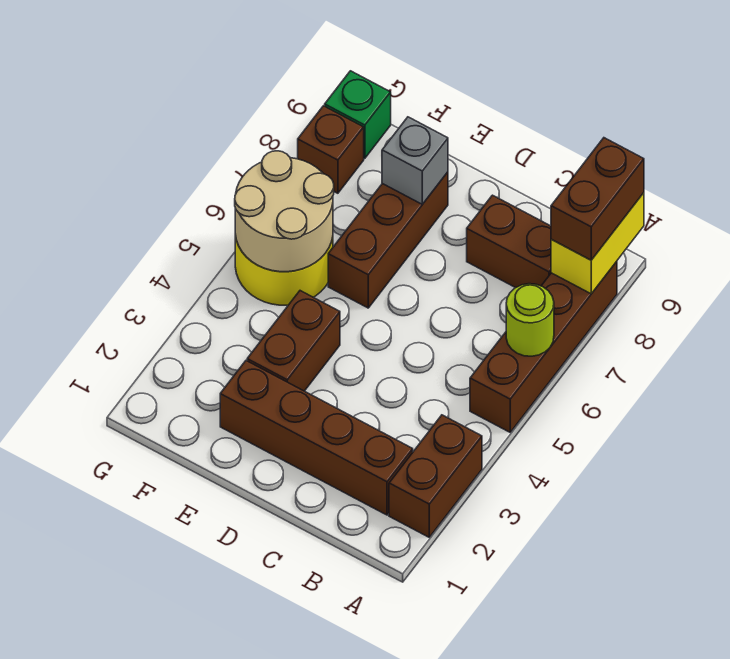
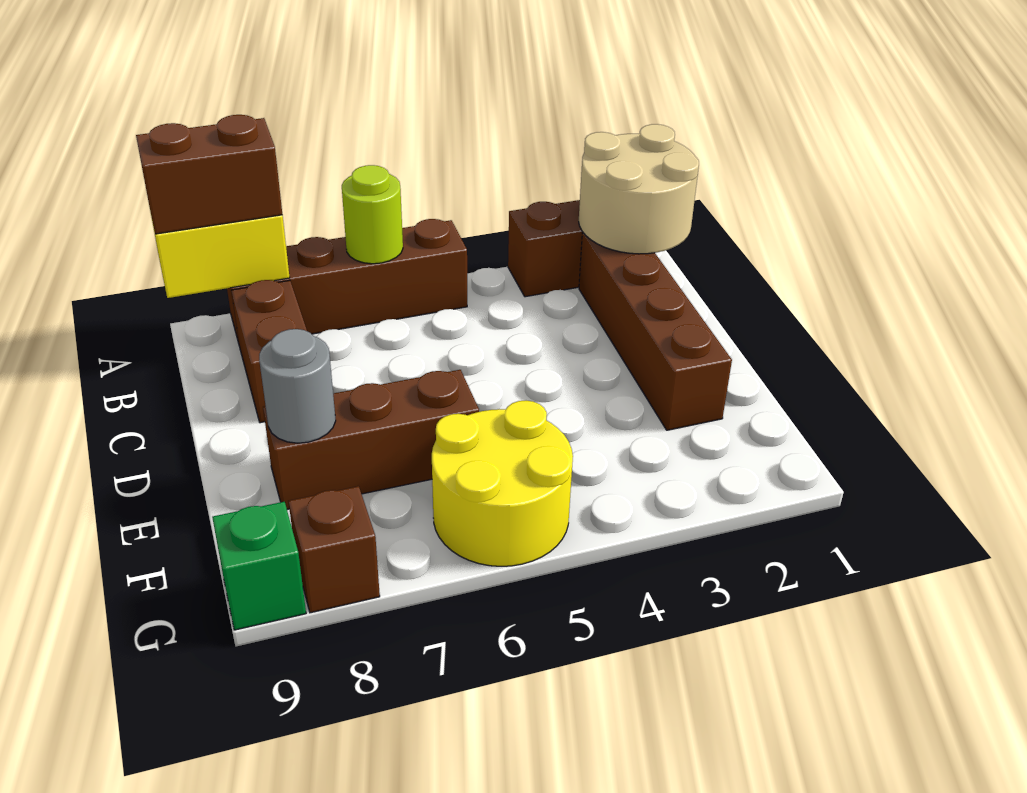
brown brick E3:E4 level 1 -> none
grey brick E8 level 2 -> grey round brick E8 level 2
tan round brick F5:G6 level 2 -> tan round brick A1:B2 level 2

